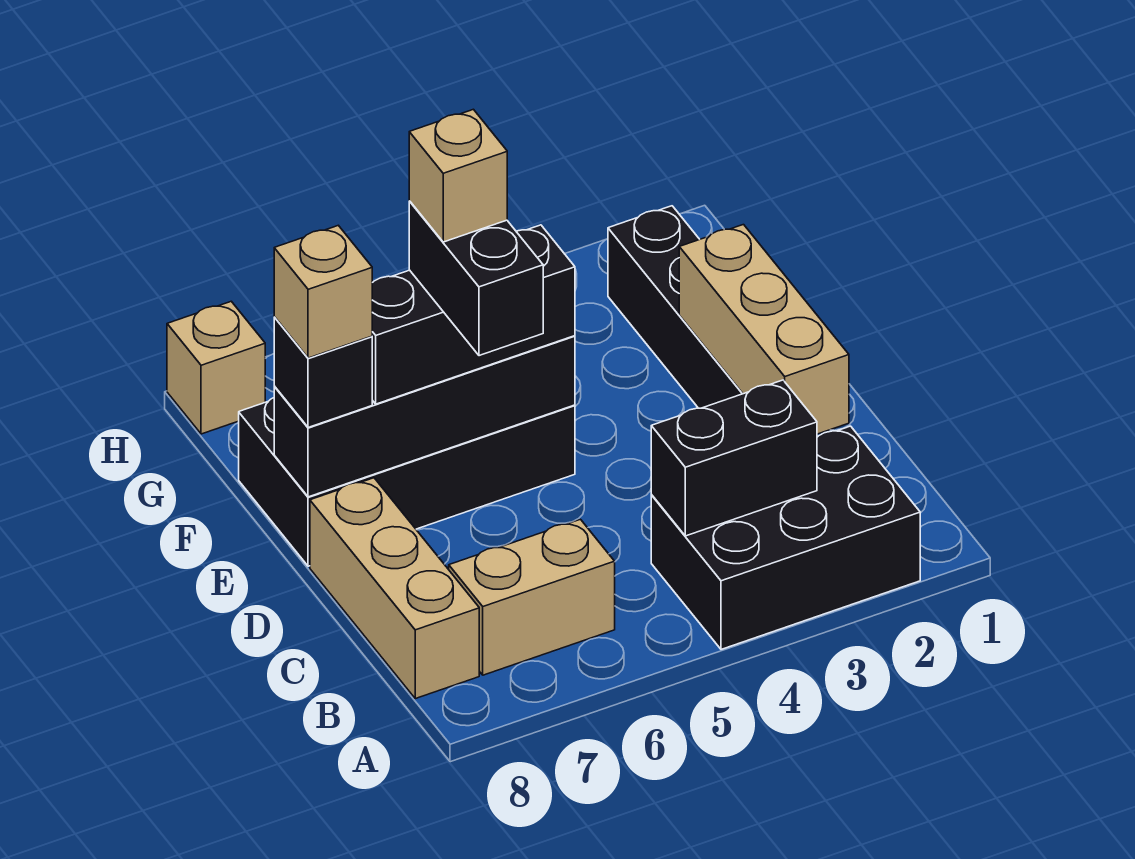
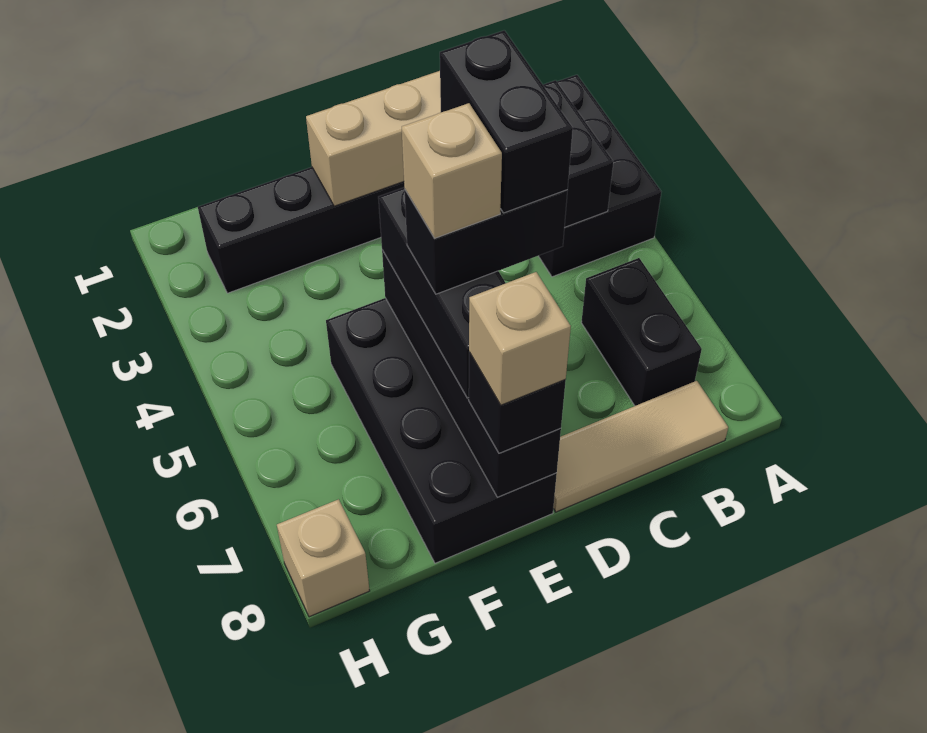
tan brick B6:B7 level 1 -> black brick B6:B7 level 1
tan brick B8:D8 level 1 -> tan tile B8:D8 level 1
none -> black brick D5:D6 level 5

